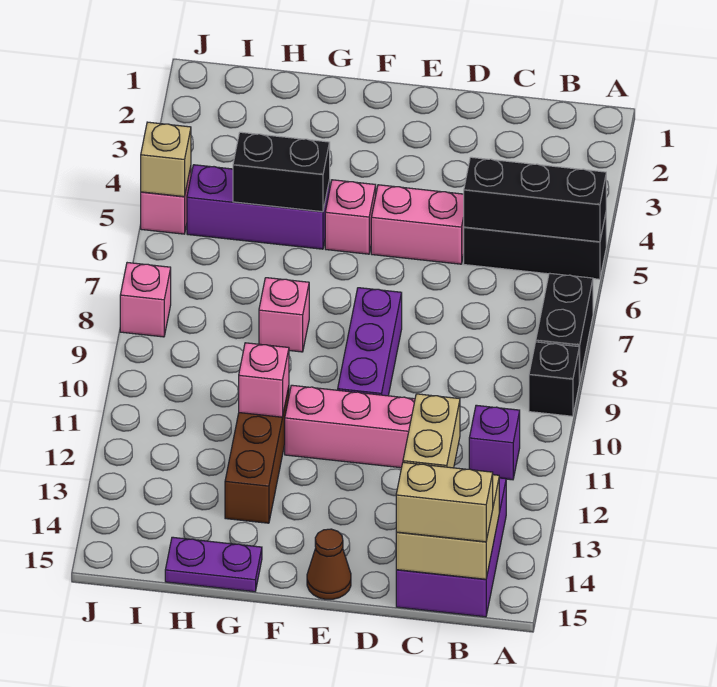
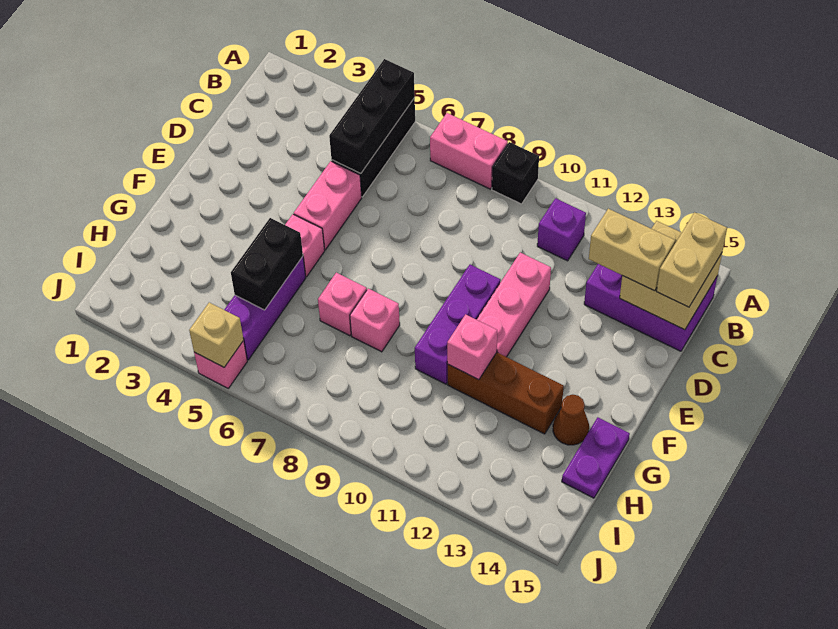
black brick A7:A8 level 1 -> pink brick A7:A8 level 1
purple brick E8:E10 level 1 -> purple brick E10:G10 level 1
brown cone E15 level 1 -> brown cone G14 level 1
pink brick J8 level 1 -> pink brick G7 level 1

